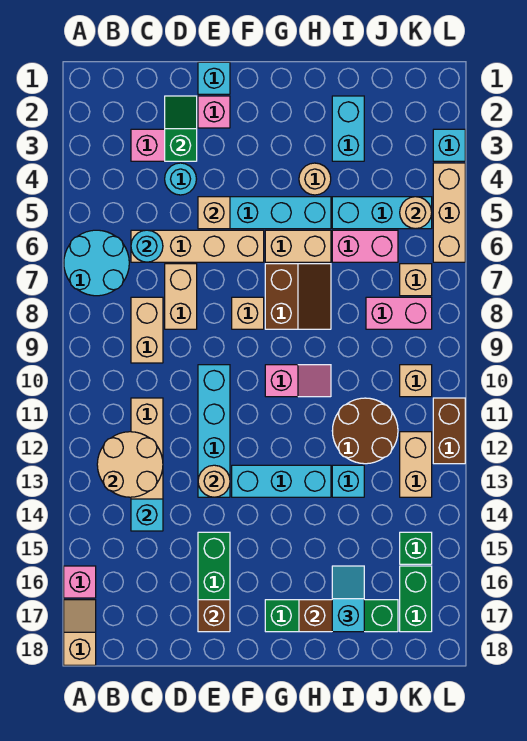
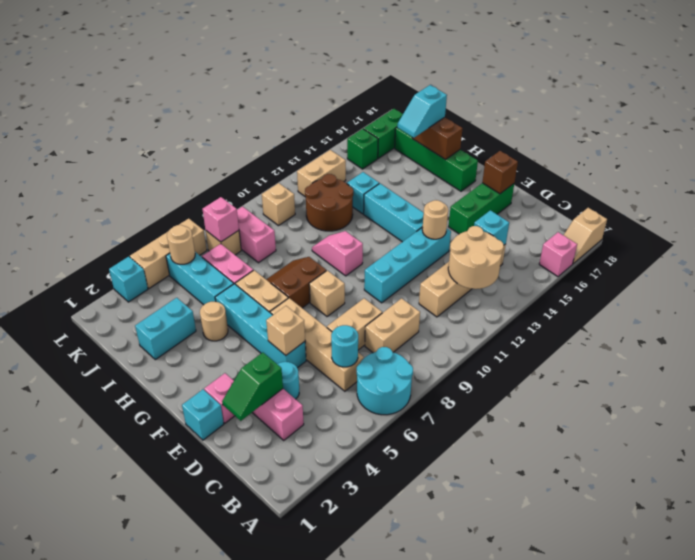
none -> pink brick K7 level 2
brown brick L11:L12 level 1 -> none

